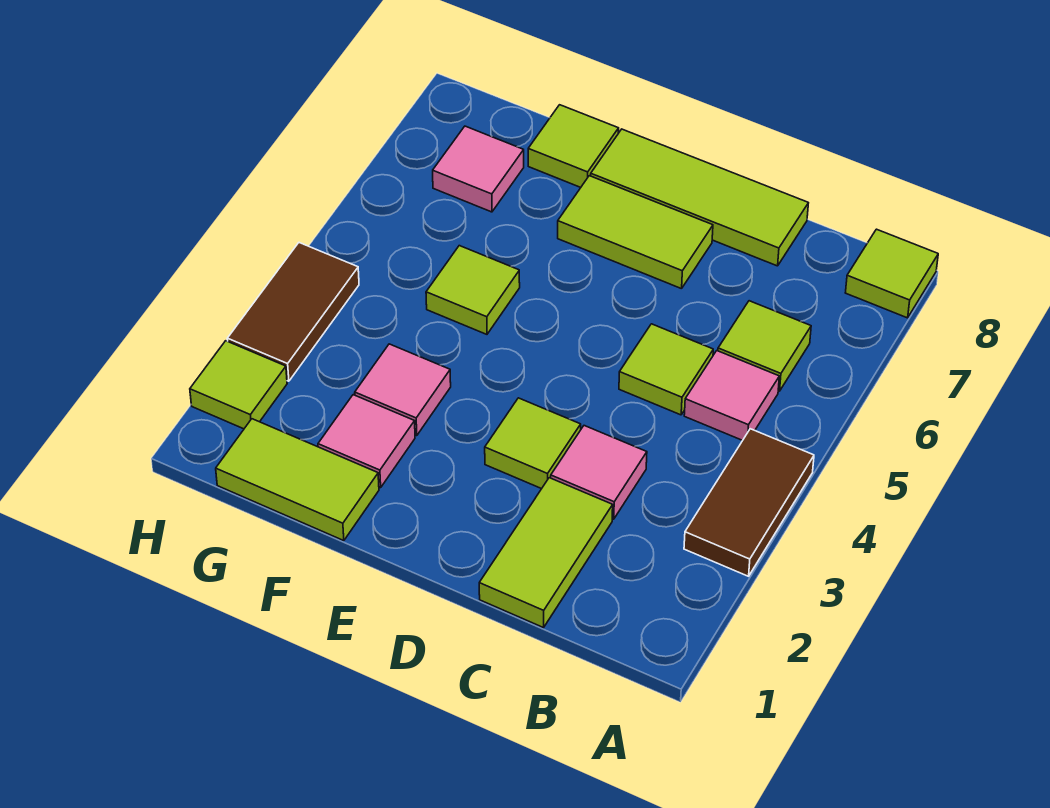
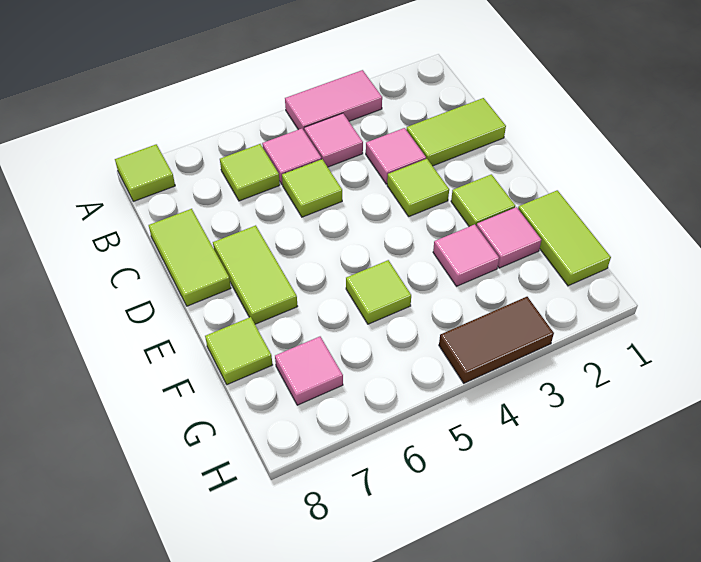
brown tile A3:A4 level 1 -> pink tile A3:A4 level 1
none -> pink tile B4 level 1
lime tile C8:E8 level 1 -> lime tile C8:D8 level 1
lime tile H2 level 1 -> lime tile E2 level 1

